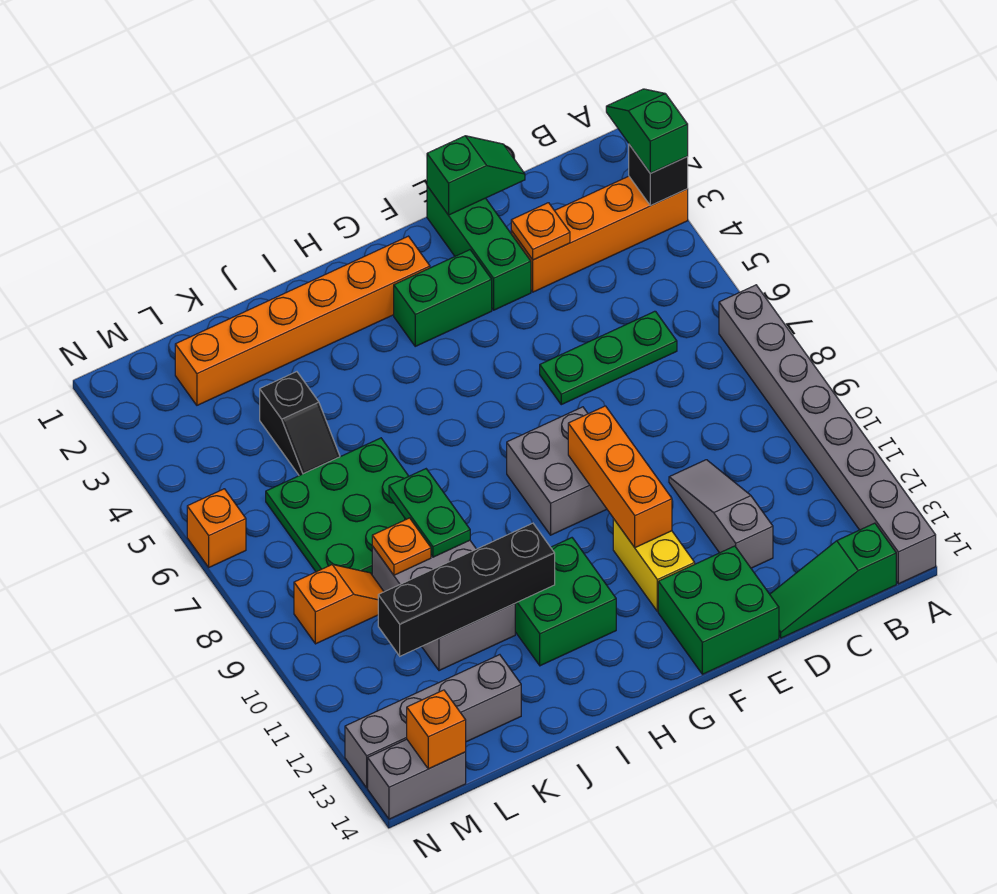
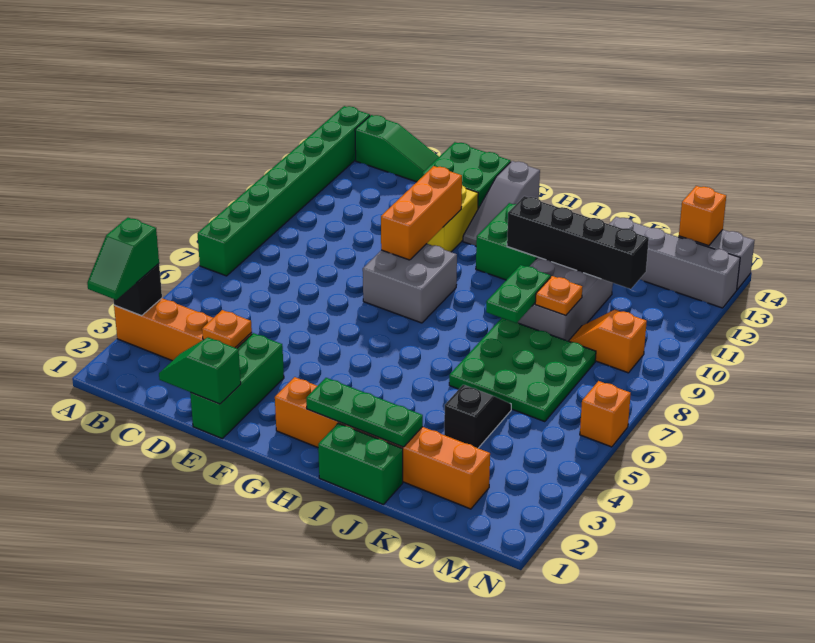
grey brick A7:A14 level 1 -> green brick A7:A14 level 1
green plate C6:E6 level 1 -> green plate H2:J2 level 2
grey slope D10:D12 level 1 top 12 -> grey slope G12:G14 level 1 top 14
green brick F3:G3 level 1 -> green brick I1:J1 level 1

